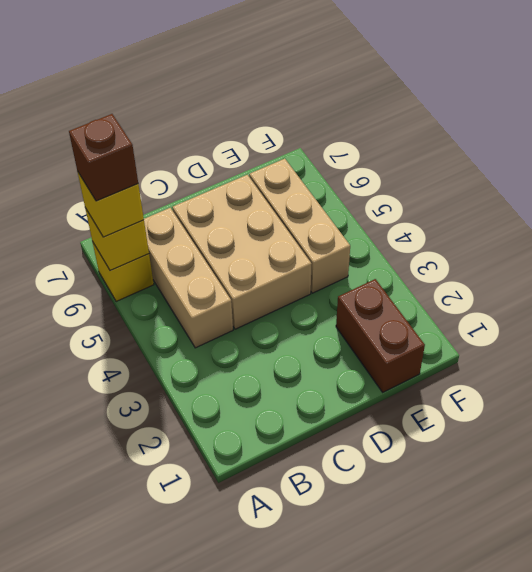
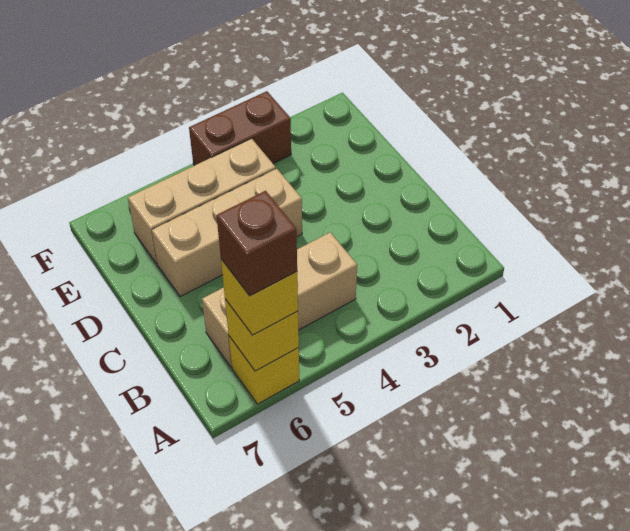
tan brick C4:D6 level 1 -> tan brick D4:D6 level 1
brown brick E1:E2 level 1 -> brown brick F3:F4 level 1

